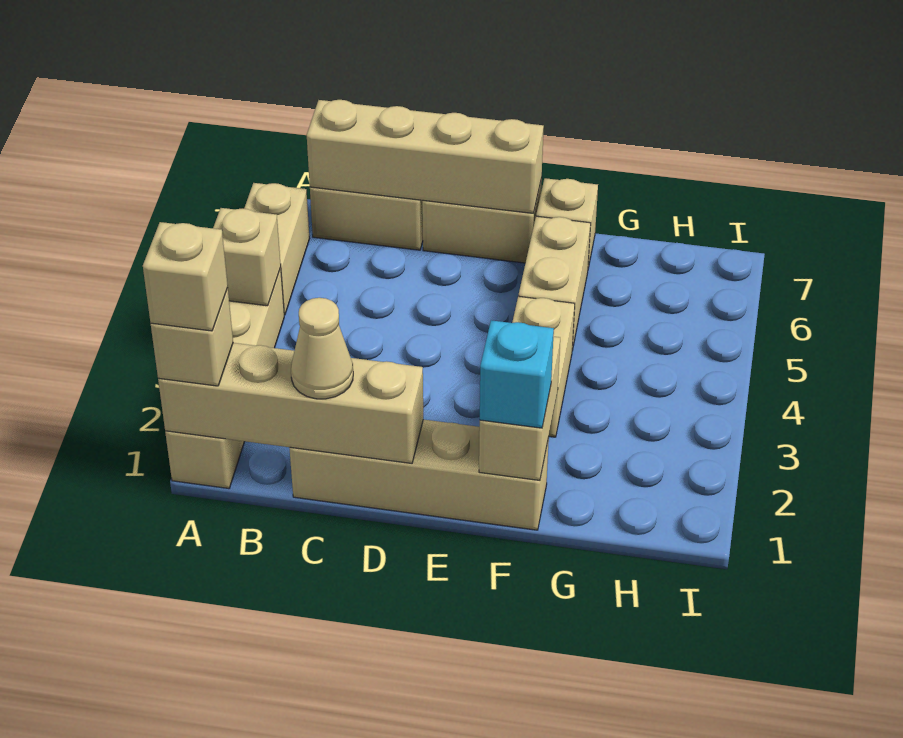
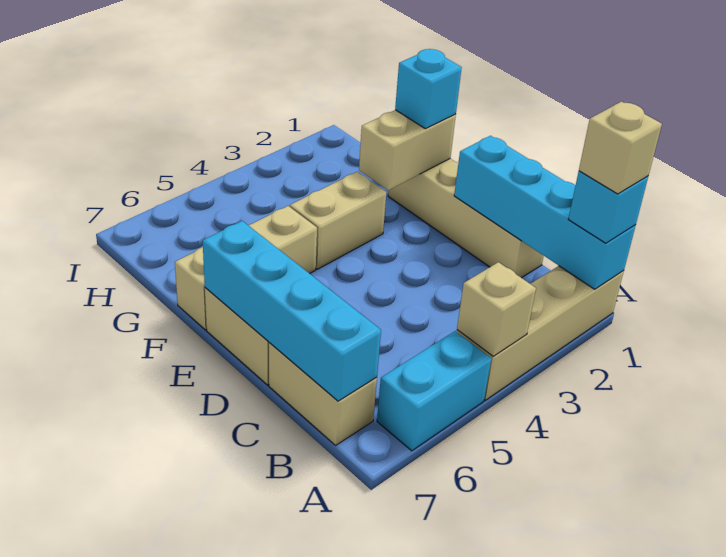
tan brick A1:D1 level 2 -> cyan brick A1:D1 level 2
tan brick A1 level 3 -> cyan brick A1 level 3
tan brick A5:A6 level 1 -> cyan brick A5:A6 level 1
tan brick B7:E7 level 2 -> cyan brick B7:E7 level 2
tan cone C1 level 3 -> none

